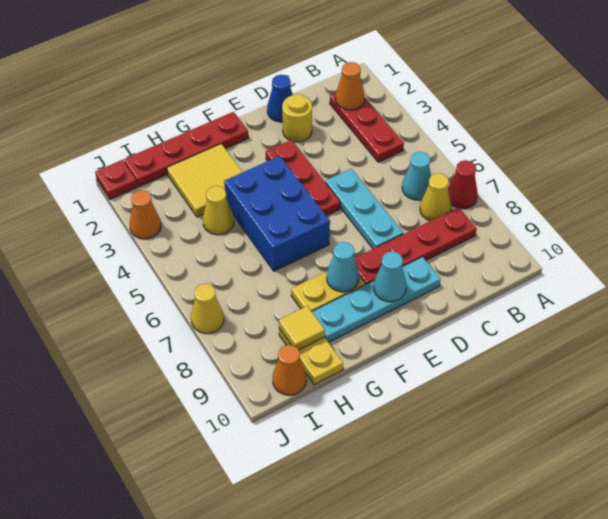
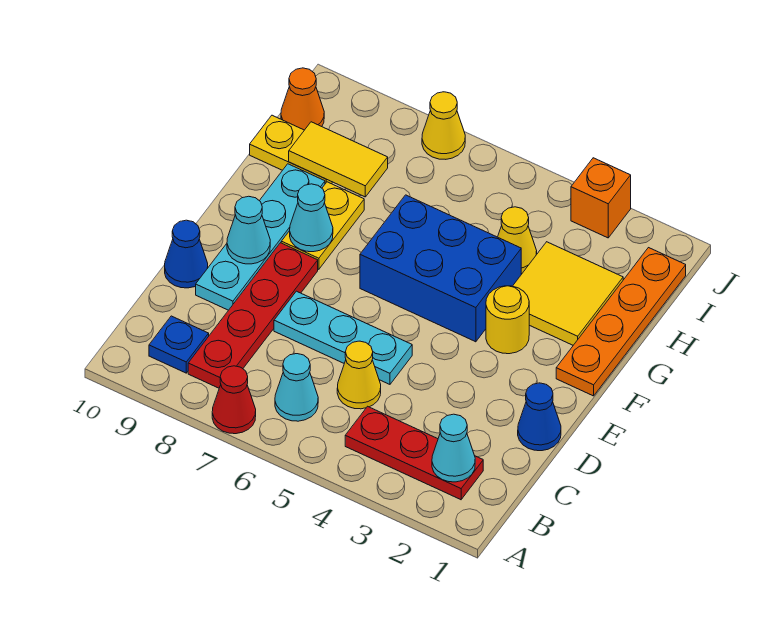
orange cone B2 level 2 -> cyan cone B2 level 2
yellow cone B7 level 1 -> yellow cone C5 level 1
none -> blue plate B9 level 1
yellow round brick D2 level 1 -> yellow round brick F3 level 1
none -> blue cone D10 level 1
red plate E3:E5 level 1 -> none
red plate F1:I1 level 1 -> orange plate F1:I1 level 1
yellow tile H9 level 2 -> yellow tile H8:H9 level 2
red plate J1 level 1 -> none
orange cone J3 level 1 -> orange brick J3 level 1

